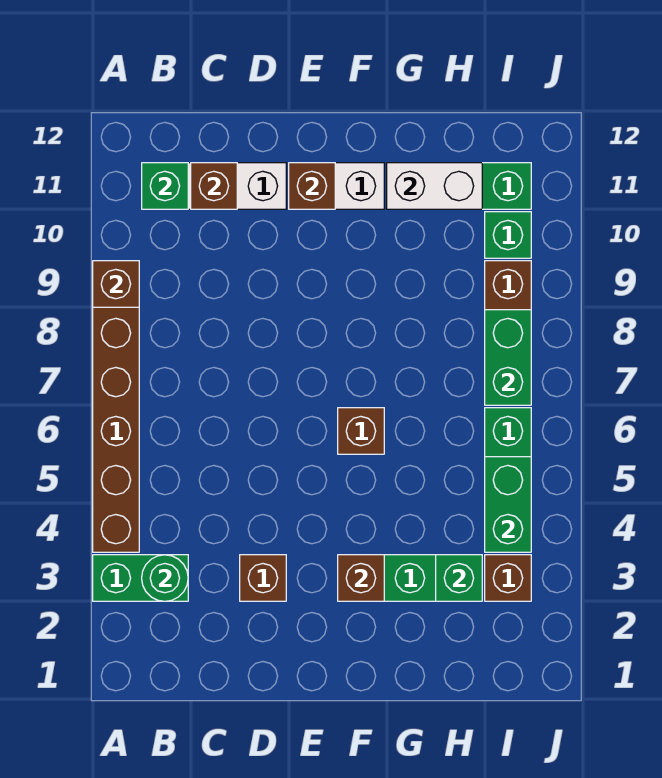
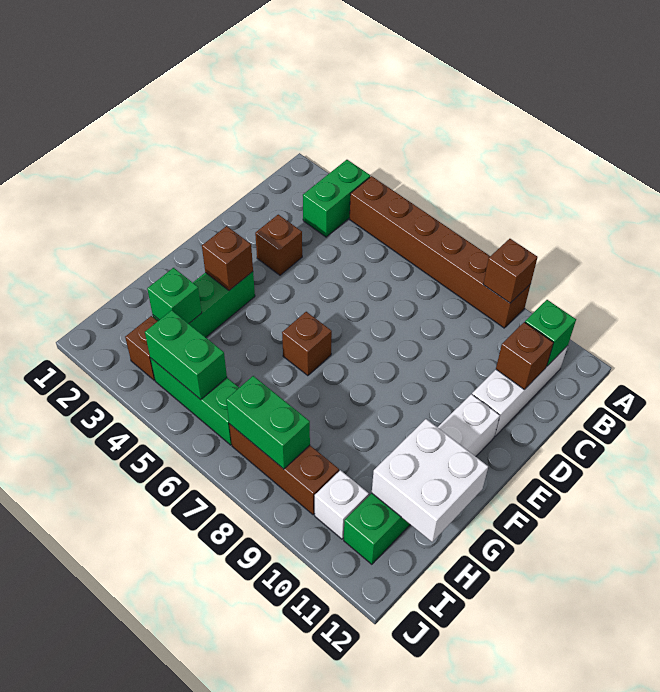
green round brick B3 level 2 -> none
brown brick E11 level 2 -> none
white brick G11:H11 level 2 -> white brick G11:H12 level 2
green brick I10 level 1 -> white brick I10 level 1

